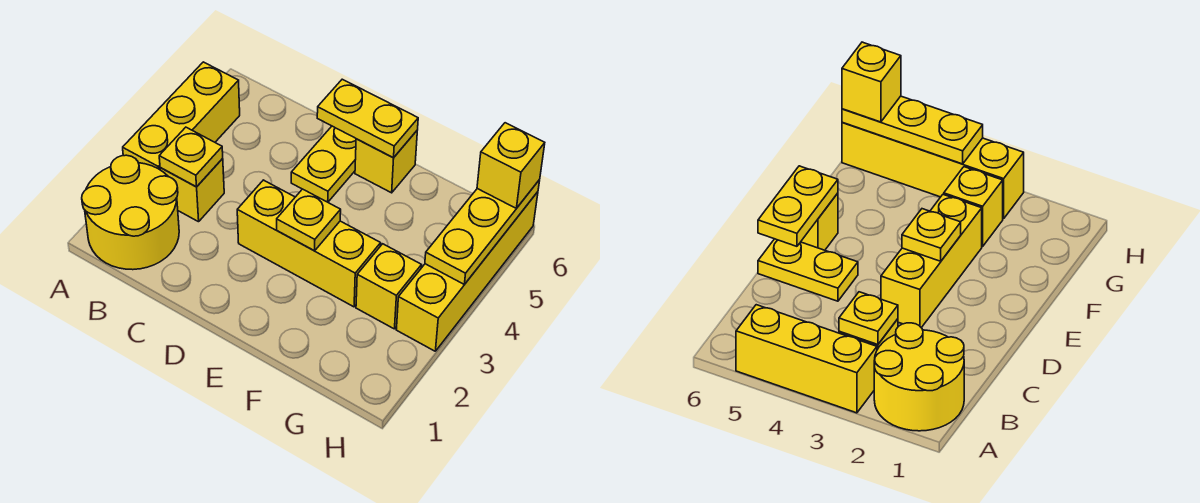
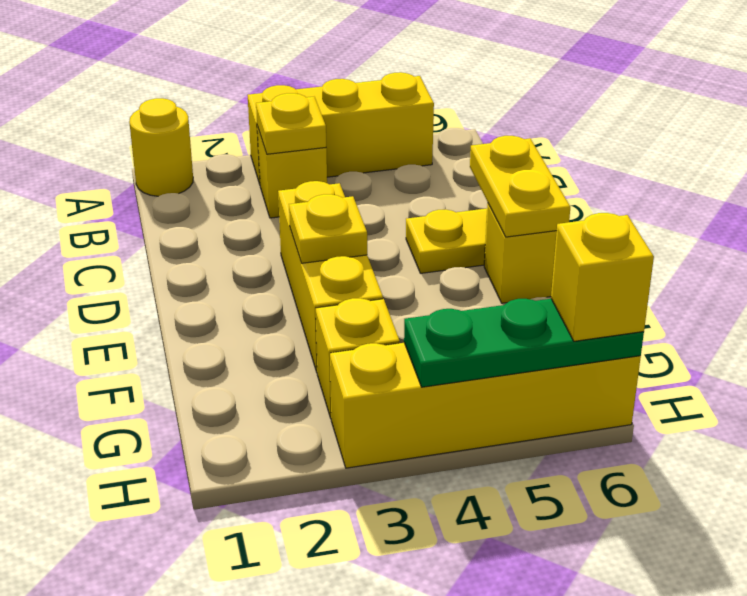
yellow round brick A1:B2 level 1 -> yellow round brick A1 level 1
yellow plate H4:H6 level 2 -> green plate H4:H6 level 2

